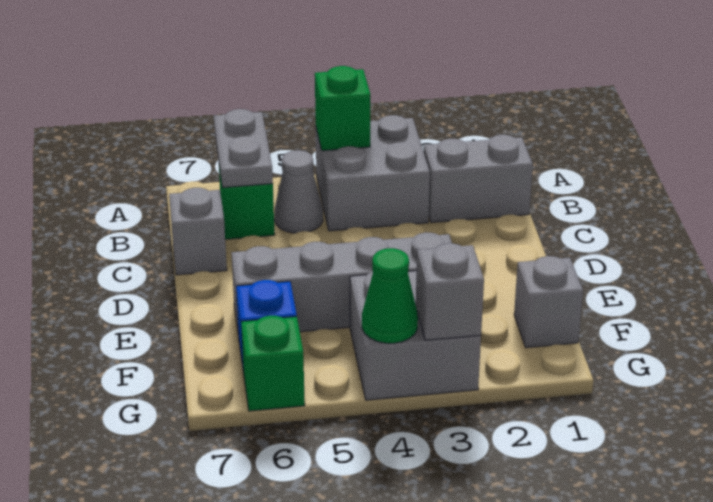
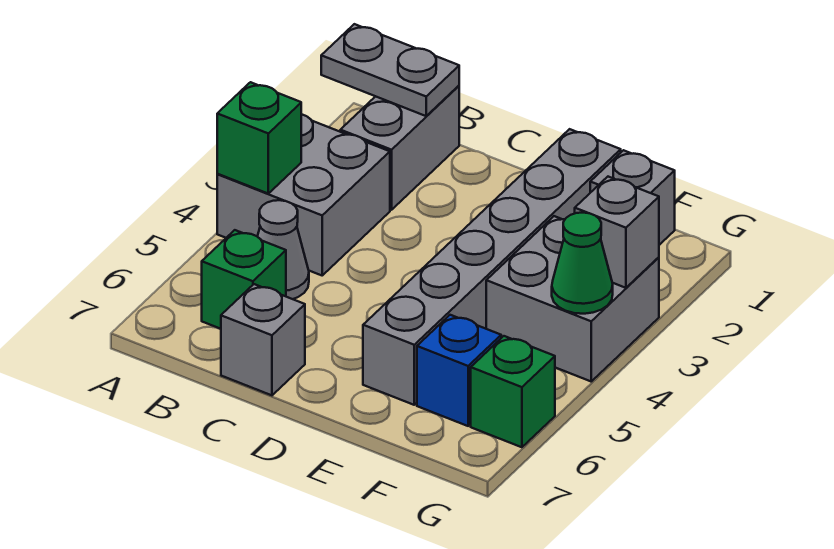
grey plate A6:B6 level 2 -> grey plate A1:B1 level 2
grey brick E3:E6 level 1 -> grey brick E1:E6 level 1

